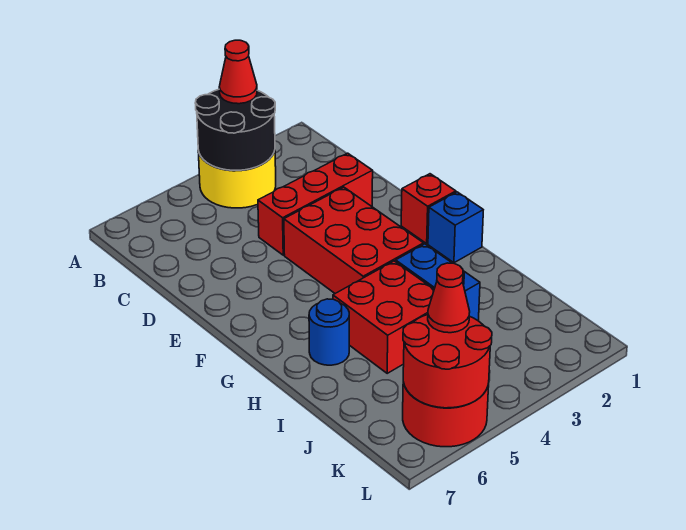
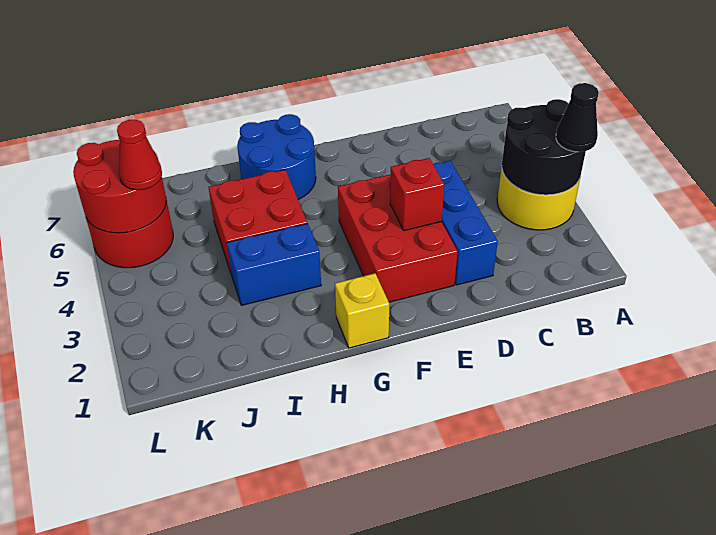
red cone A3 level 3 -> black cone A3 level 3
red brick D2:D4 level 1 -> blue brick D2:D4 level 1
red brick E3:G4 level 1 -> red brick E2:F4 level 1
red brick F1 level 1 -> red brick E3 level 2
blue brick G1 level 1 -> yellow brick G1 level 1
blue round brick H6 level 1 -> blue round brick G6:H7 level 1

